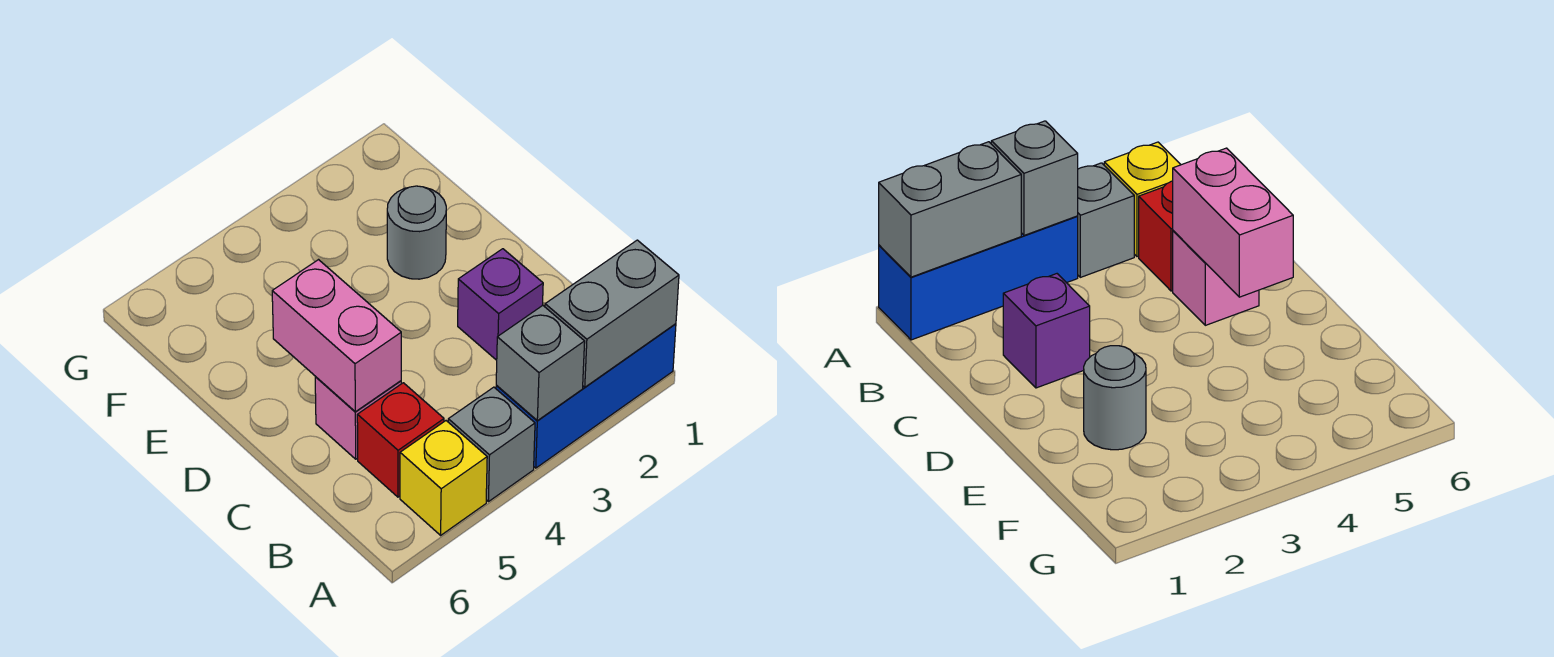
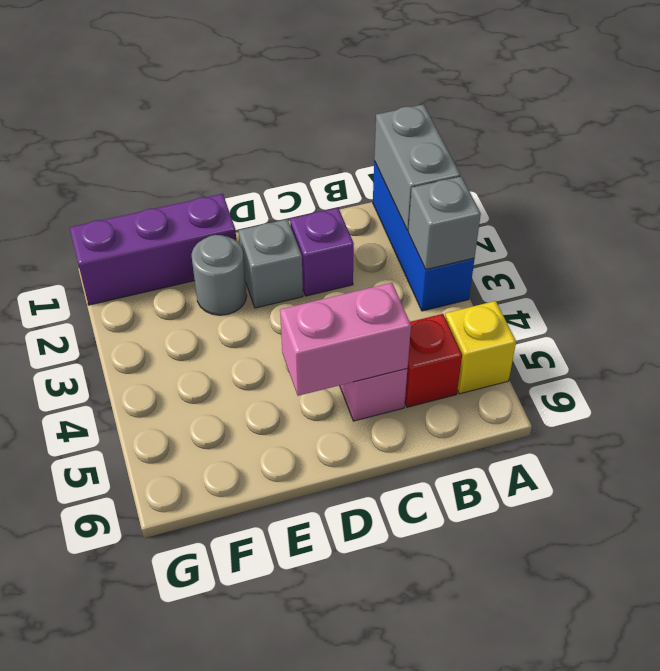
grey brick A4 level 1 -> grey brick D2 level 1
none -> purple brick E1:G1 level 1

